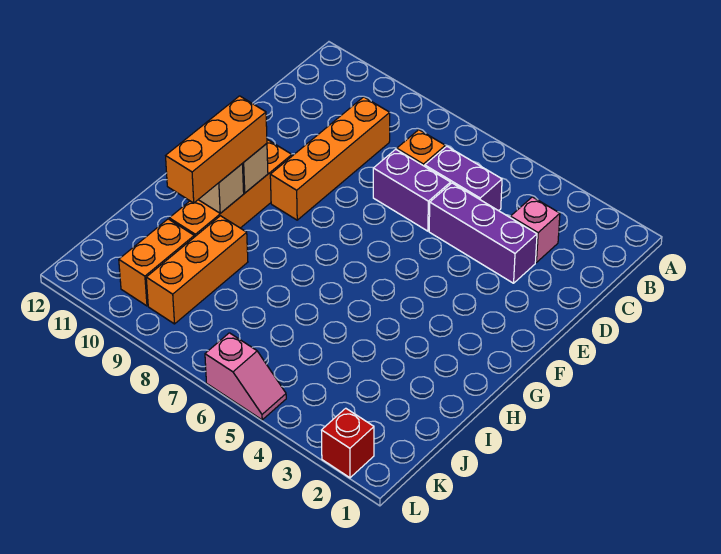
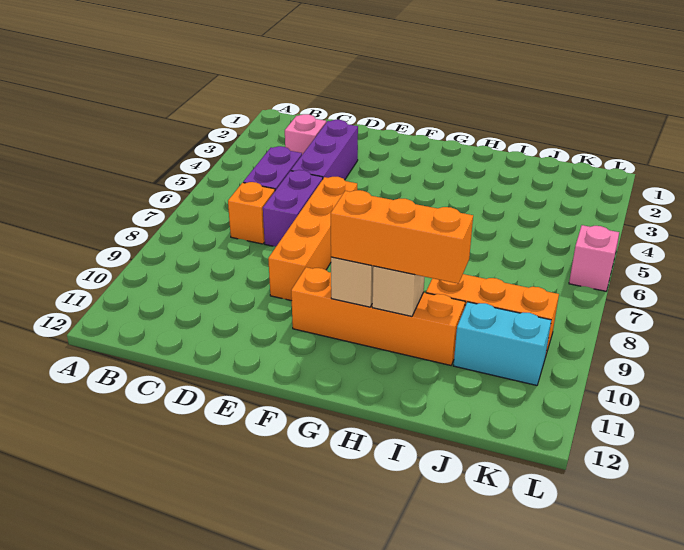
orange brick C9:F9 level 1 -> orange brick E6:E9 level 1
orange brick J10:K10 level 1 -> cyan brick J10:K10 level 1
red brick L2 level 1 -> none

